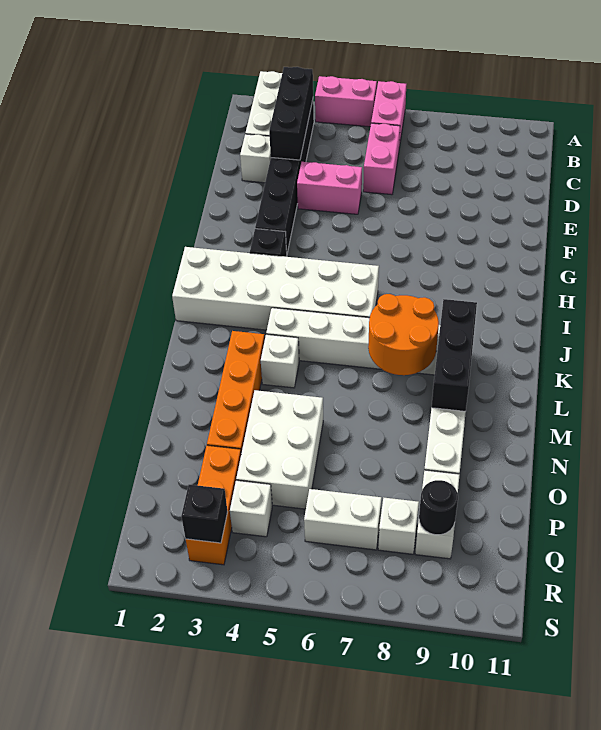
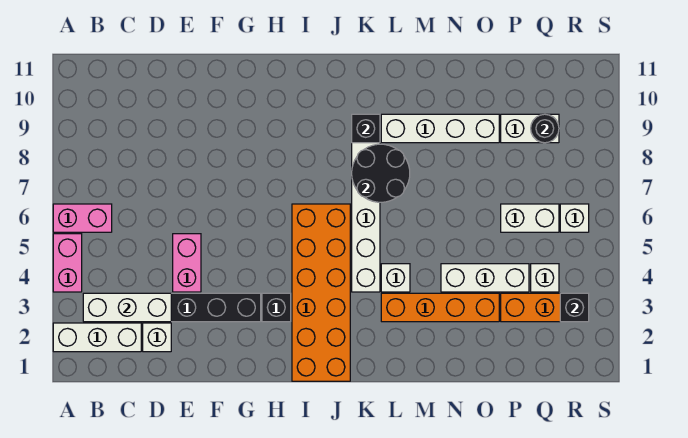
black brick B3:D3 level 2 -> white brick B3:D3 level 2
pink brick C6:D6 level 1 -> none
white brick I1:J6 level 1 -> orange brick I1:J6 level 1
orange round brick K7:L8 level 2 -> black round brick K7:L8 level 2
black brick K9:M9 level 2 -> black brick K9 level 2
white brick N4:P5 level 1 -> white brick N4:P4 level 1
white brick Q6:Q7 level 1 -> white brick P6:Q6 level 1
white brick Q8 level 1 -> white brick R6 level 1

